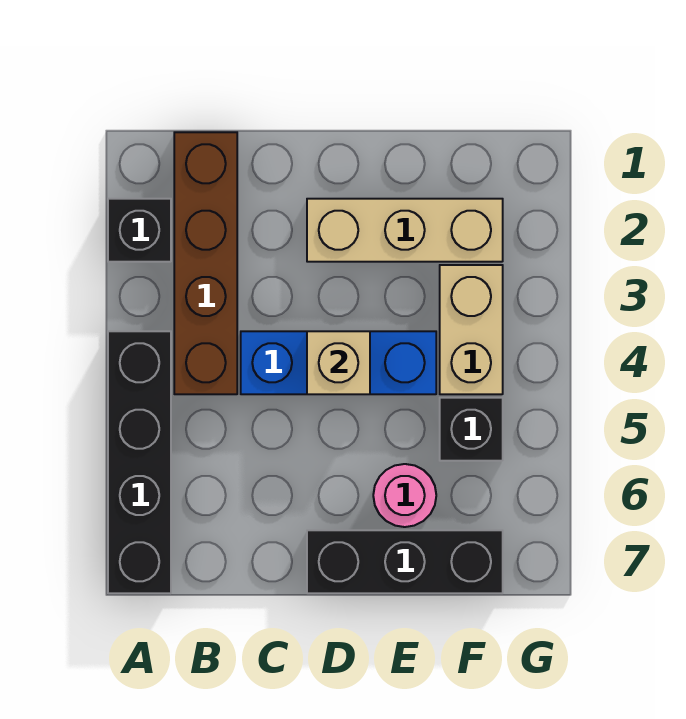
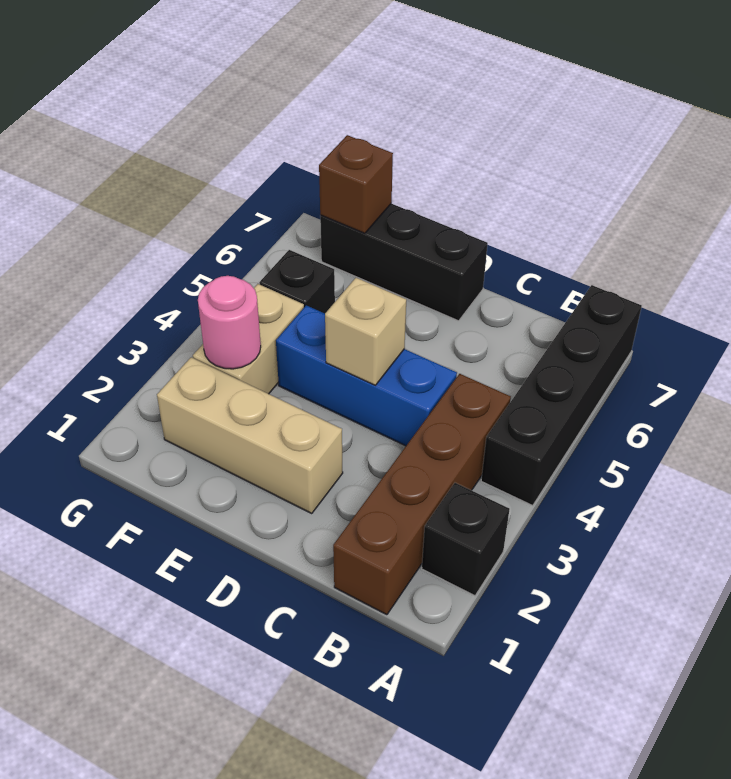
pink round brick E6 level 1 -> pink round brick F3 level 2
none -> brown brick F7 level 2

